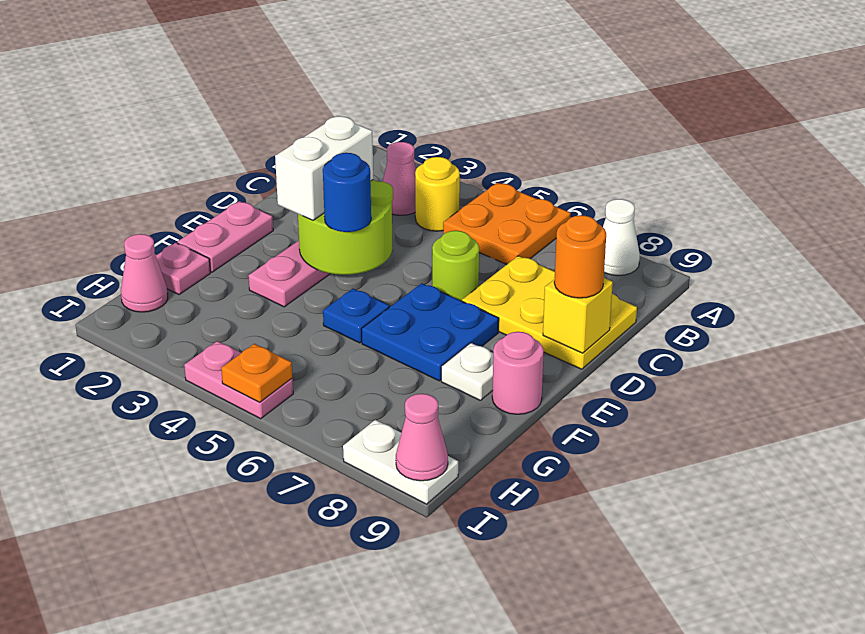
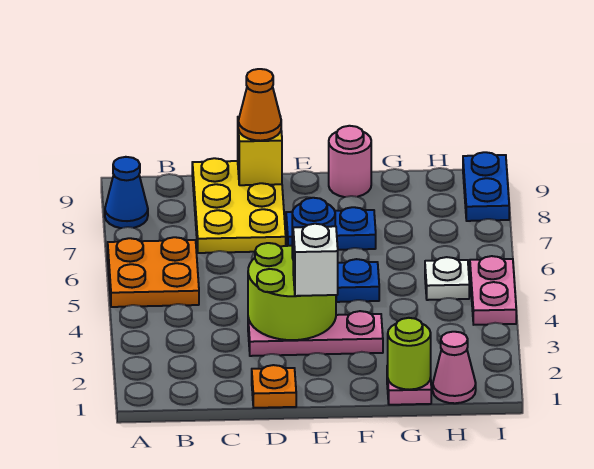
white cone A8 level 1 -> blue cone A8 level 1
pink cone B3 level 1 -> none
yellow round brick B4 level 1 -> none
white brick D3:E3 level 3 -> white brick E3 level 3
lime round brick D6 level 1 -> lime round brick G1 level 2
orange round brick D9 level 3 -> orange cone D9 level 3
pink plate E1:F1 level 1 -> none
blue plate E6:F7 level 1 -> blue plate E7:F7 level 1
white plate F8 level 1 -> white plate H5 level 1
orange plate I5 level 2 -> orange plate D1 level 1
white plate I8:I9 level 1 -> blue plate I8:I9 level 1
pink cone I9 level 2 -> none

